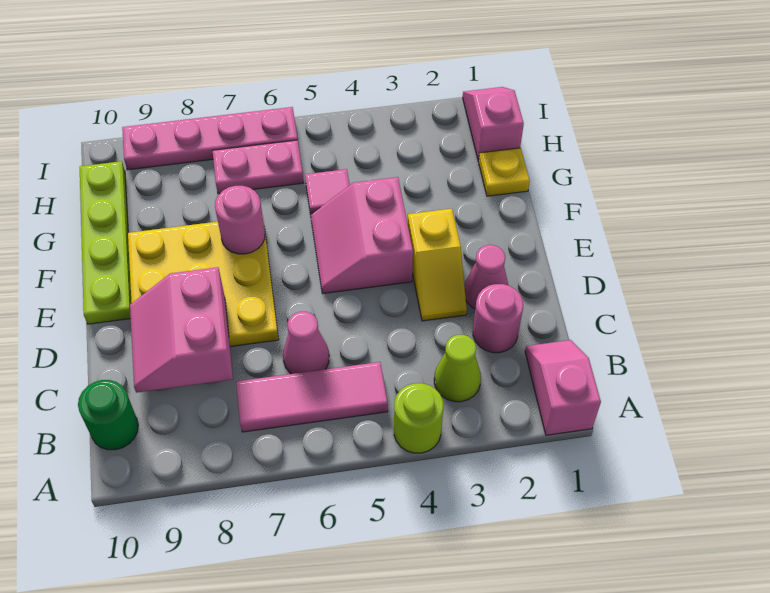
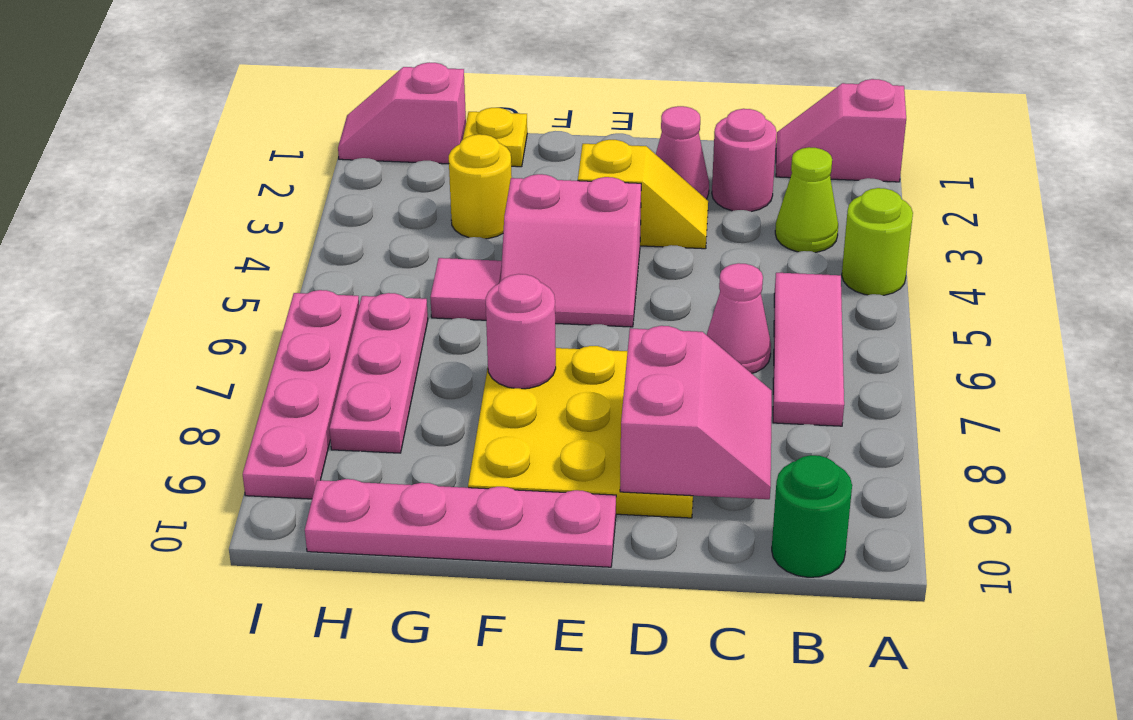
pink slope C8:D9 level 2 top 8 -> pink slope C8:D9 level 2 top D
lime plate E10:H10 level 1 -> pink plate E10:H10 level 1
none -> yellow round brick G3 level 1
pink plate H6:H7 level 1 -> pink plate H6:H8 level 1

